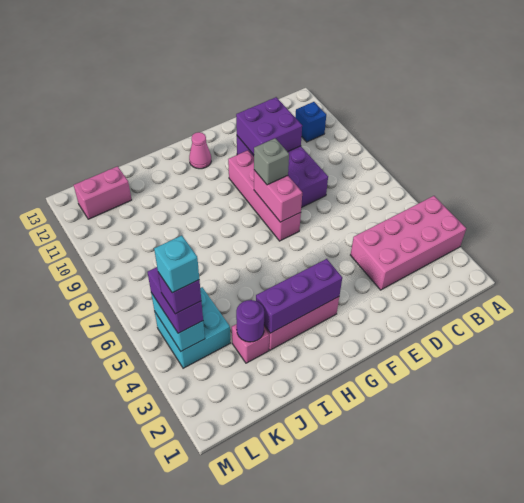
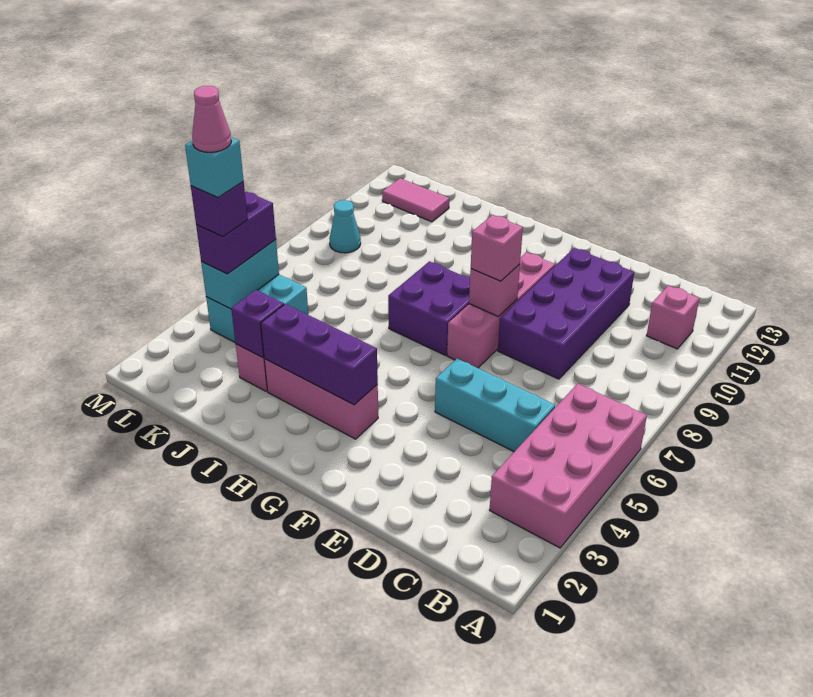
pink brick A3:D4 level 1 -> pink brick A3:B6 level 1
blue brick B11 level 1 -> pink brick B11 level 1
none -> cyan brick C5:E5 level 1
purple brick D10:E11 level 2 -> purple brick G7:H8 level 1
pink brick F7:F8 level 2 -> pink brick F8 level 2
grey brick F8 level 3 -> pink brick F8 level 3
pink cone G12 level 1 -> pink cone L4 level 6
purple round brick J3 level 2 -> purple brick J3 level 2
pink brick K12:L12 level 1 -> pink tile K12:L12 level 1
none -> cyan cone L9 level 1

